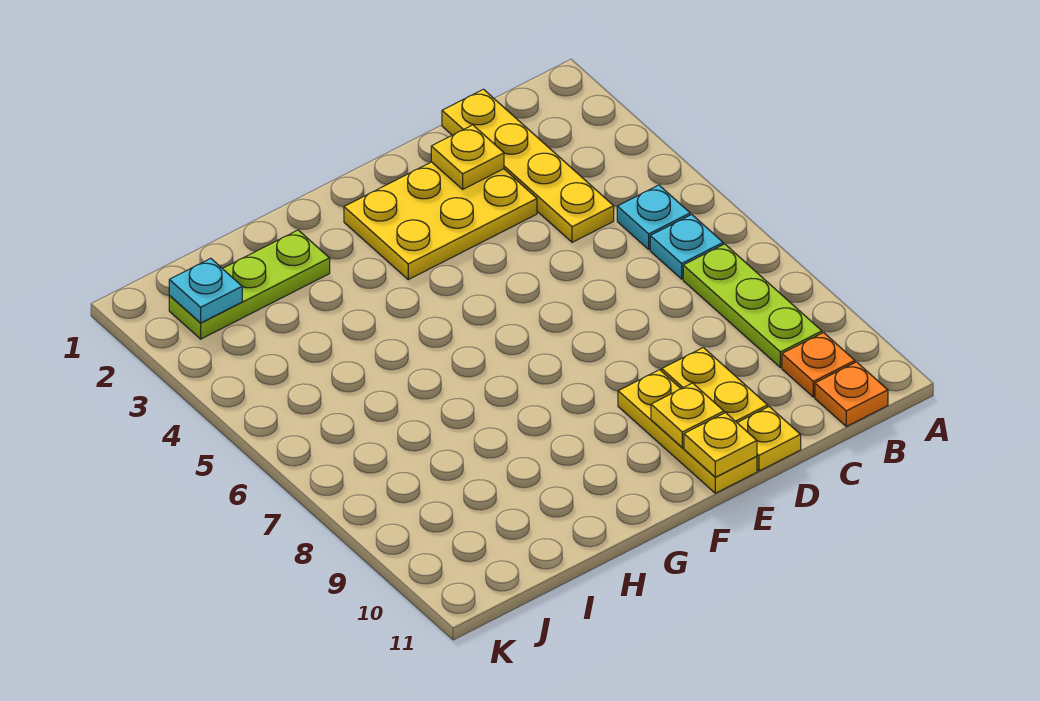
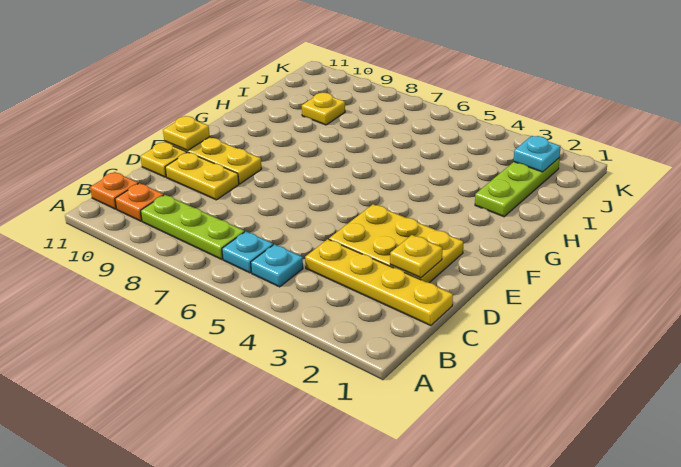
yellow plate D2:F3 level 1 -> yellow plate D2:E4 level 1
yellow plate E10 level 2 -> yellow plate I9 level 1

